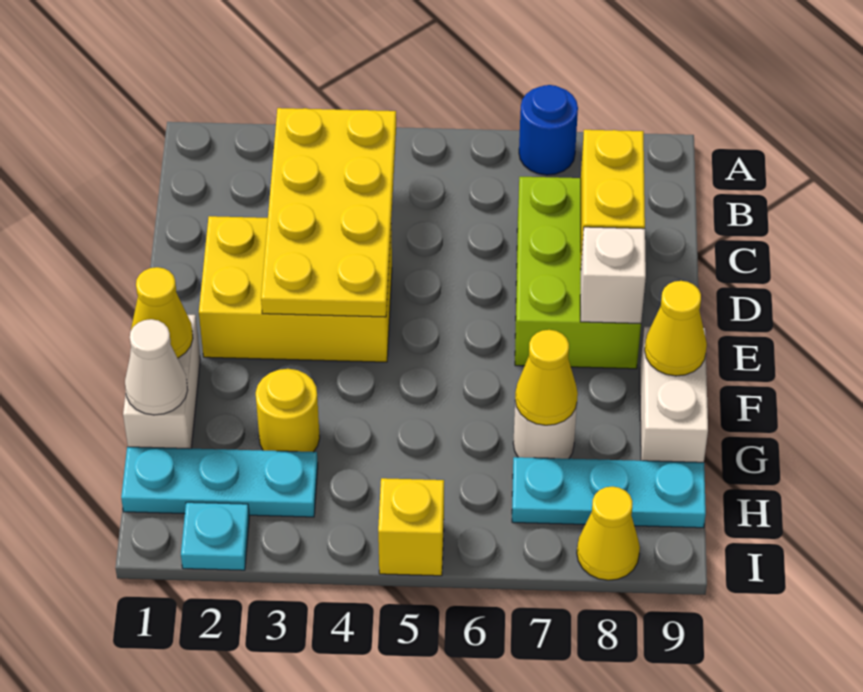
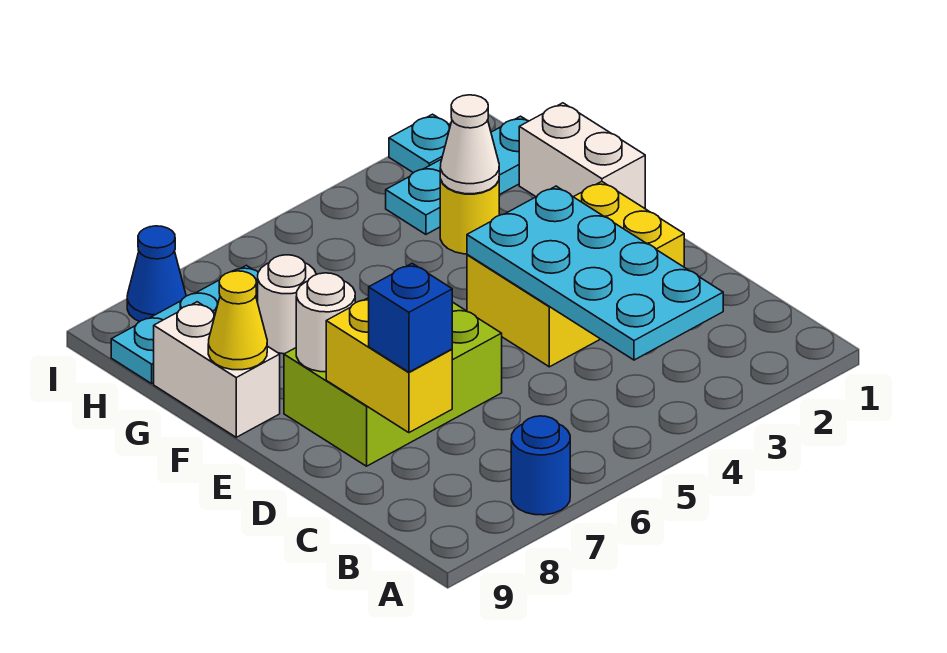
yellow plate B3:E4 level 2 -> cyan plate B3:E4 level 2
lime brick C7:E8 level 1 -> lime brick D6:E8 level 1
none -> blue brick C8 level 3
white brick E8 level 2 -> white round brick E8 level 2
yellow cone F1 level 2 -> none
white cone G1 level 2 -> white cone G3 level 2
yellow cone G7 level 2 -> none
yellow brick I5 level 1 -> none
yellow cone I8 level 1 -> blue cone I8 level 1

